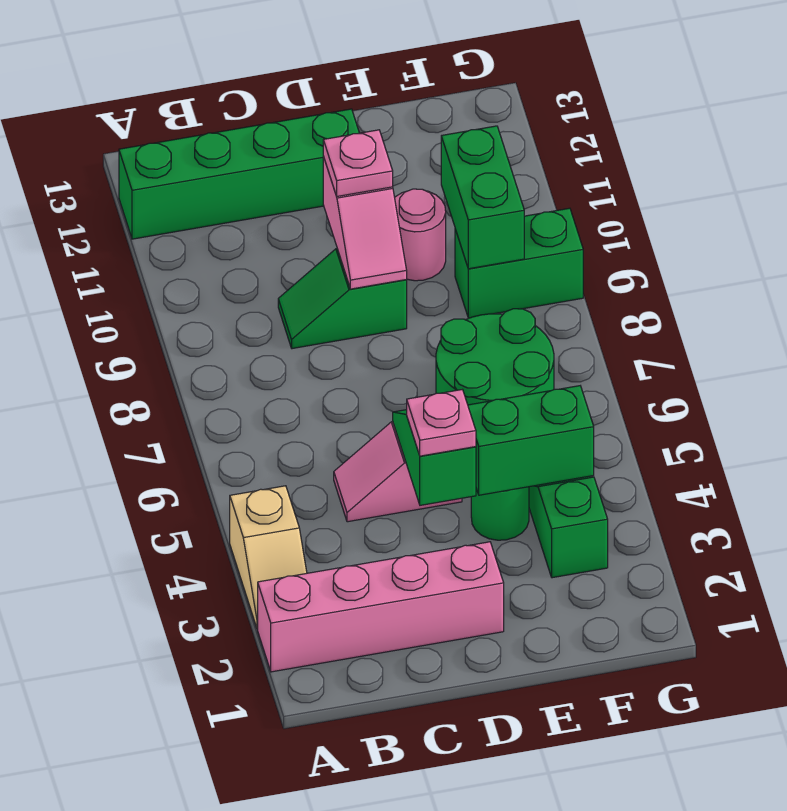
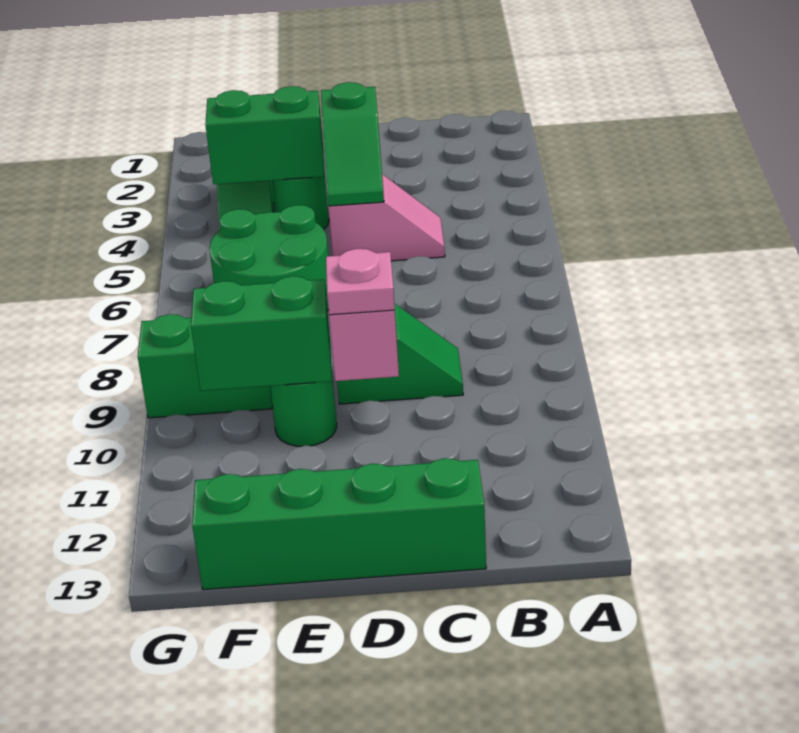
pink brick A2:D2 level 1 -> none
tan slope A3:A4 level 1 top 4 -> none
green brick A12:D12 level 1 -> green brick C13:F13 level 1
pink plate D4 level 3 -> none
pink round brick E10 level 1 -> green round brick E10 level 1
green brick F9:F10 level 2 -> green brick E10:F10 level 2

